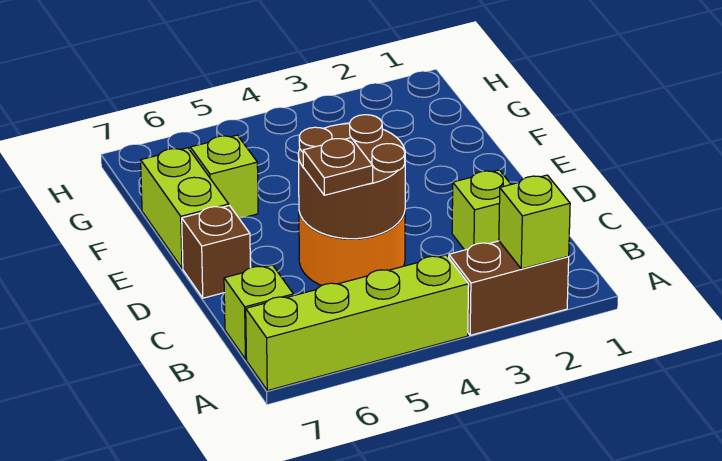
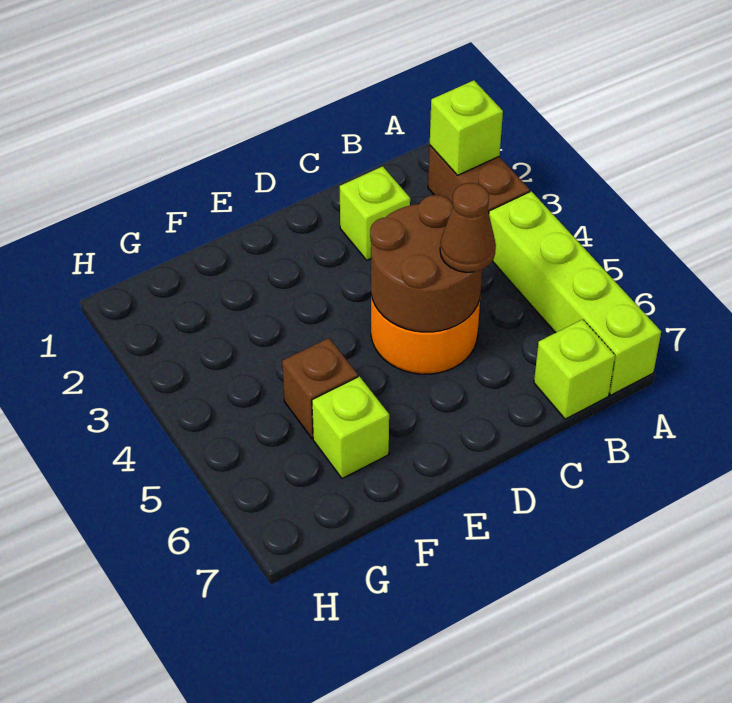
brown plate C5 level 3 -> brown cone C5 level 3
brown brick D7 level 1 -> brown brick F5 level 1
lime brick E7:F7 level 1 -> none

